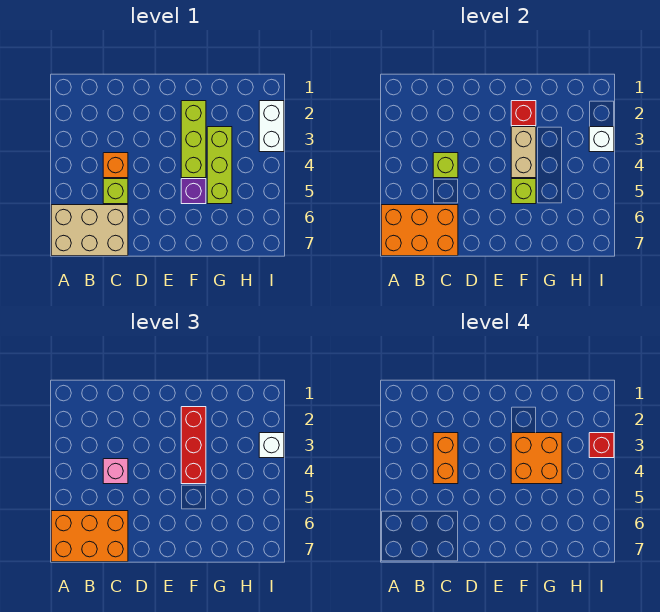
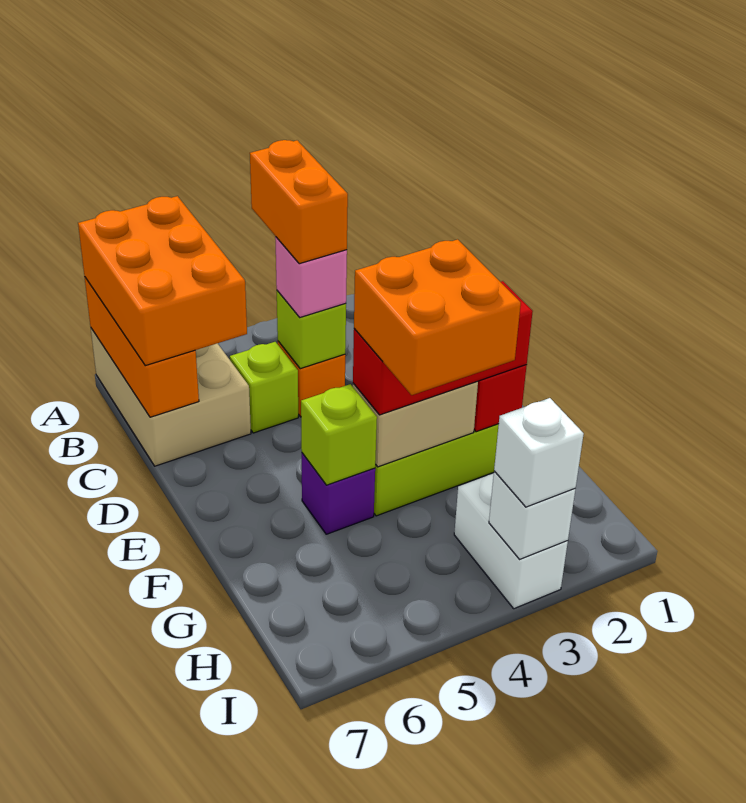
orange brick A6:C7 level 2 -> orange brick A7:C7 level 2
orange brick C3:C4 level 4 -> orange brick B4:C4 level 4
lime brick G3:G5 level 1 -> none
white brick I2:I3 level 1 -> white brick H3:I3 level 1
red brick I3 level 4 -> none

